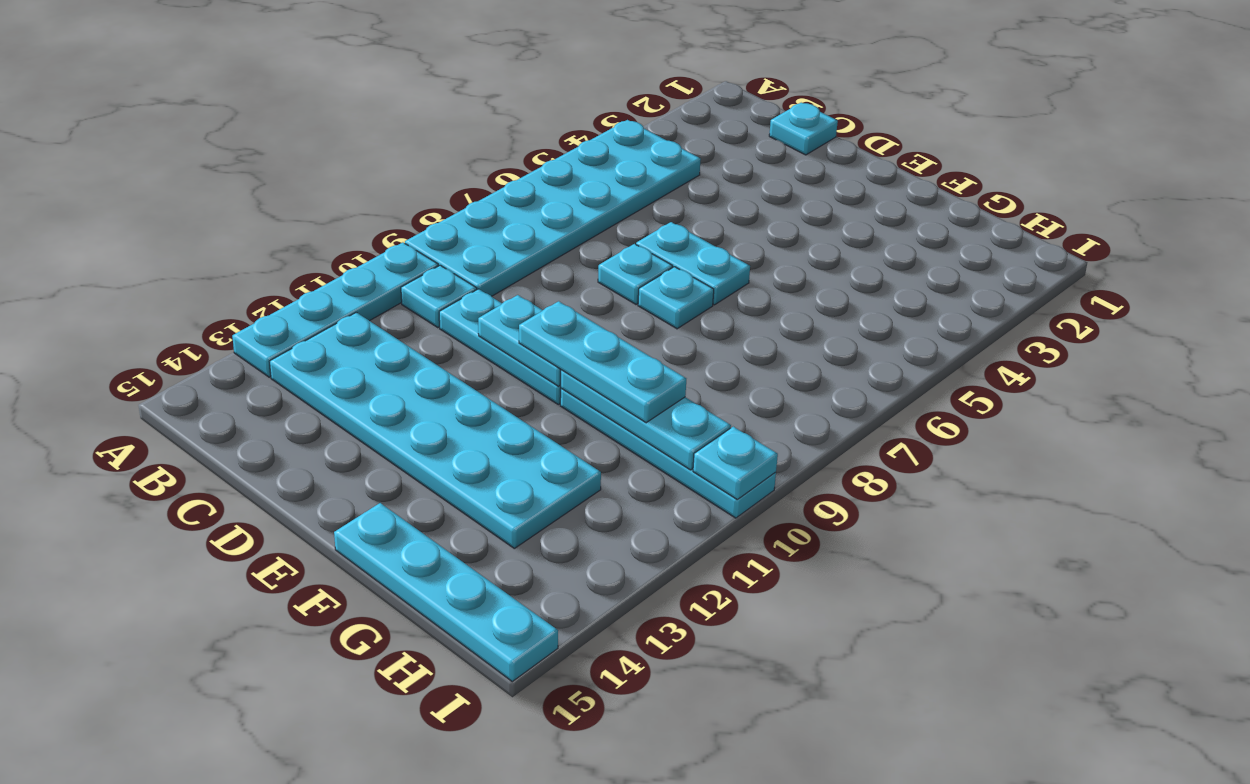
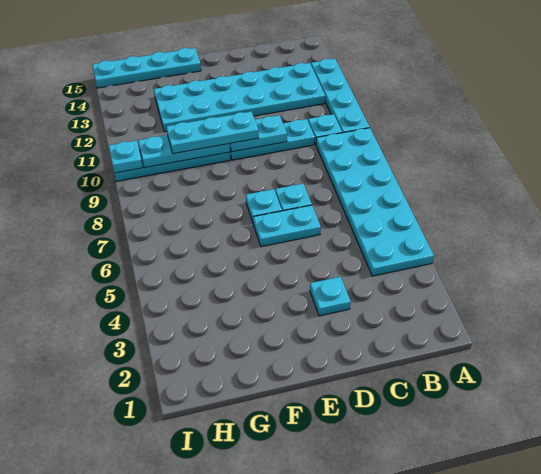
cyan plate C1 level 1 -> cyan plate D3 level 1

